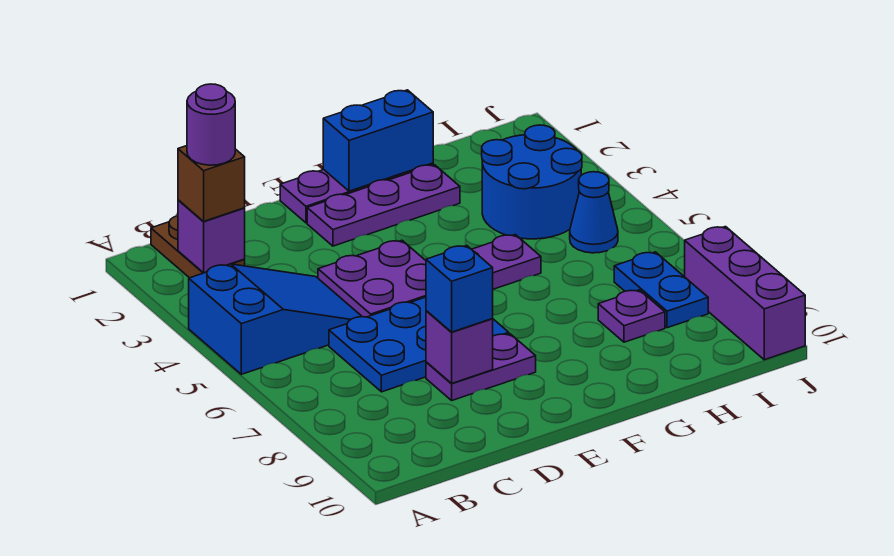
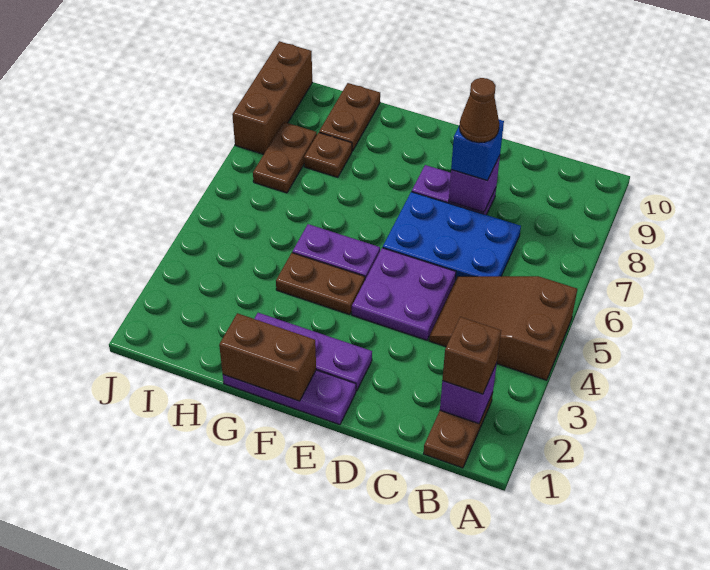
blue slope A4:C5 level 1 top A -> brown slope A4:C5 level 1 top A
purple round brick B2 level 4 -> none
none -> brown cone D8 level 4
blue brick F1:G1 level 2 -> brown brick F1:G1 level 2
none -> brown plate F4:G4 level 1
blue round brick H3:I4 level 1 -> none
purple plate H8 level 1 -> brown plate H8 level 1
none -> brown plate H9:H10 level 1
blue cone I5 level 1 -> none
blue plate I7:I8 level 1 -> brown plate I7:I8 level 1
purple brick J8:J10 level 1 -> brown brick J8:J10 level 1

